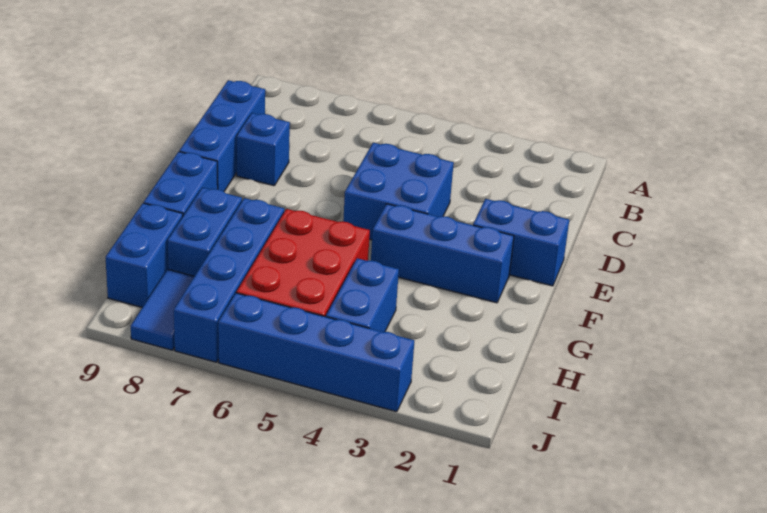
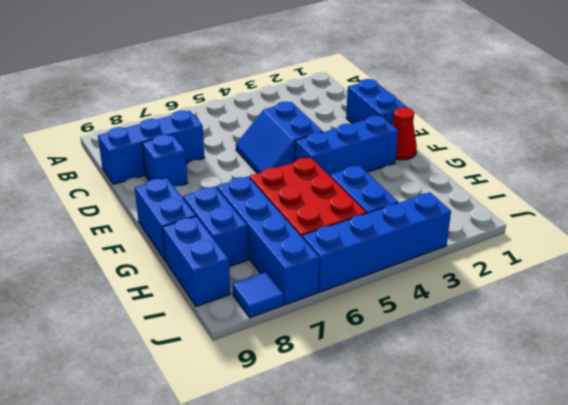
blue brick C9:E9 level 1 -> blue brick C7:C9 level 1
blue brick D4:E5 level 1 -> blue slope D4:E5 level 1 top 4
blue brick E1:E2 level 1 -> blue brick D1:E1 level 1
none -> red cone F1 level 1
blue tile I8:J8 level 1 -> blue tile J8 level 1

